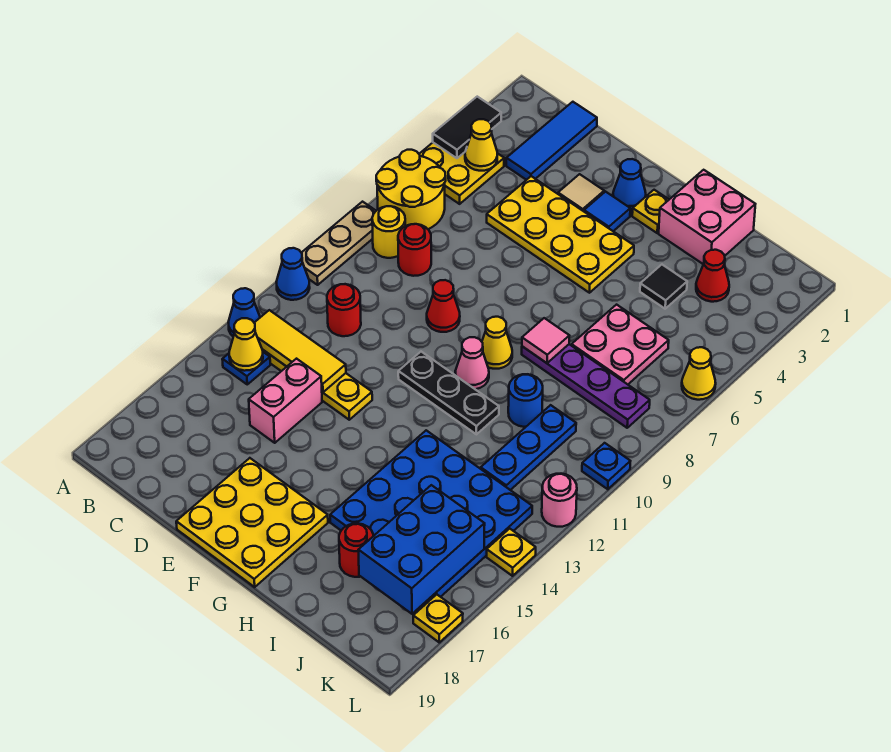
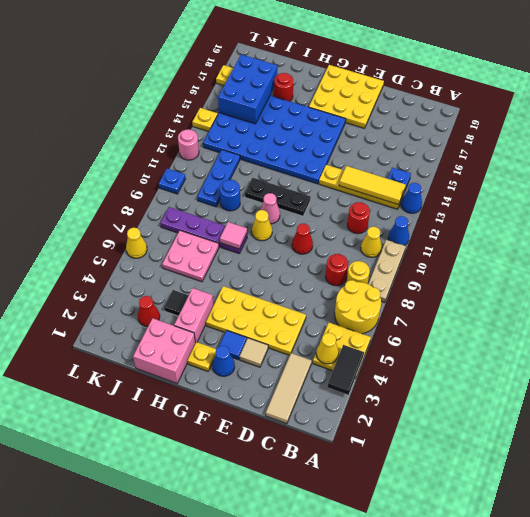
yellow cone B14 level 2 -> yellow cone B10 level 1
blue tile C1:C3 level 1 -> tan tile C1:C3 level 1
pink brick D14:D15 level 1 -> pink brick H3:H4 level 1
blue plate H13:K16 level 1 -> blue plate F13:K16 level 1

